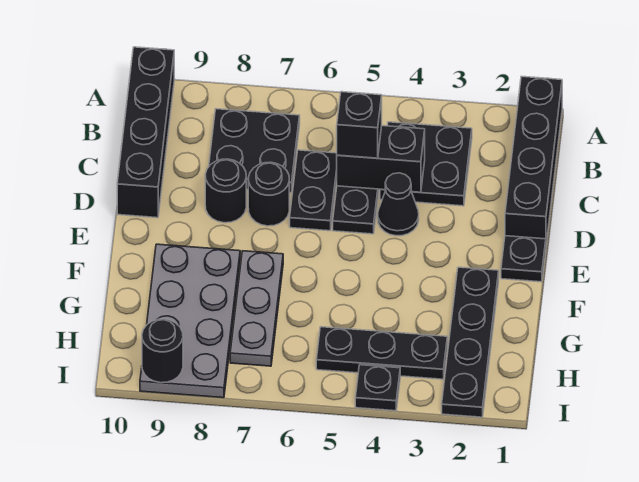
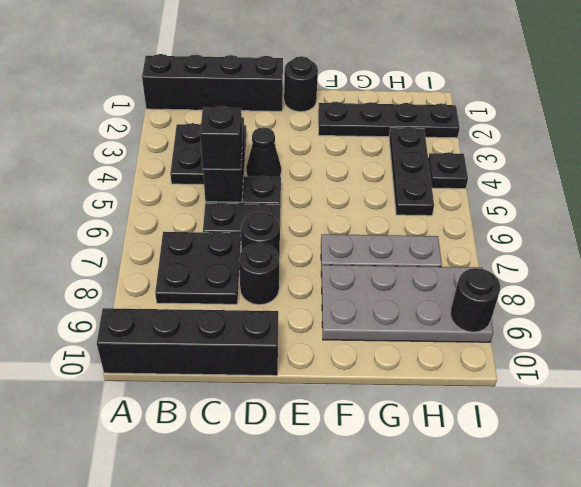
black plate E1 level 1 -> black round brick E1 level 1

